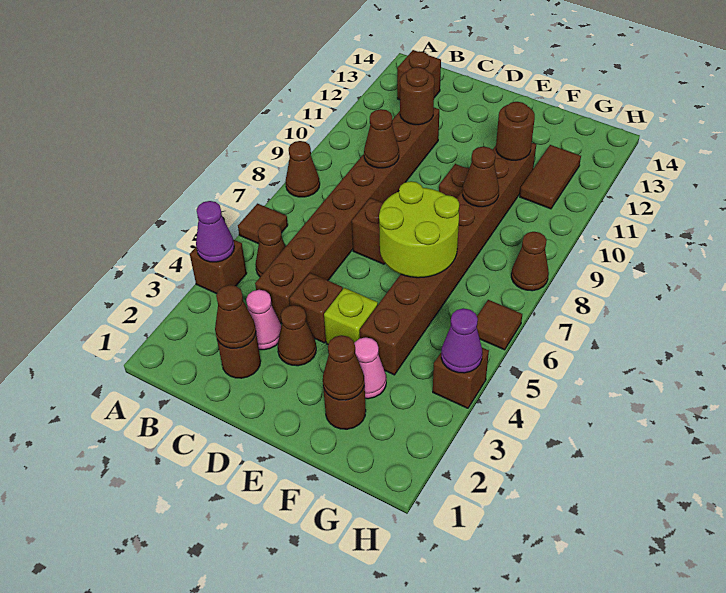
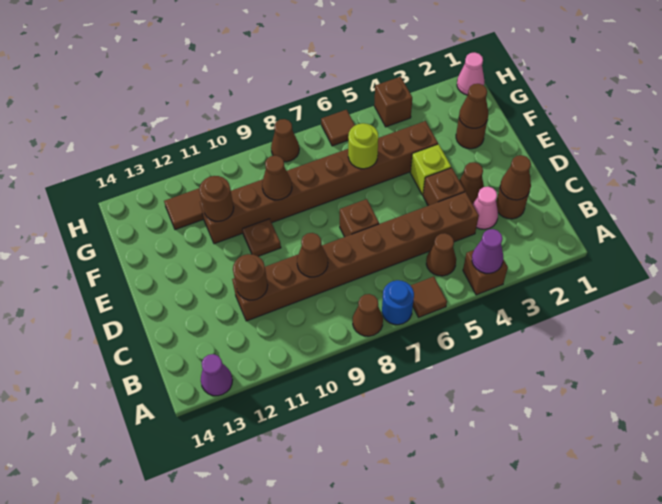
none -> blue round brick A7 level 1
brown brick B13 level 1 -> none
lime round brick E6:F7 level 2 -> lime round brick F6 level 2
pink cone F3 level 1 -> pink cone H1 level 1
purple cone H4 level 2 -> purple cone A13 level 1

